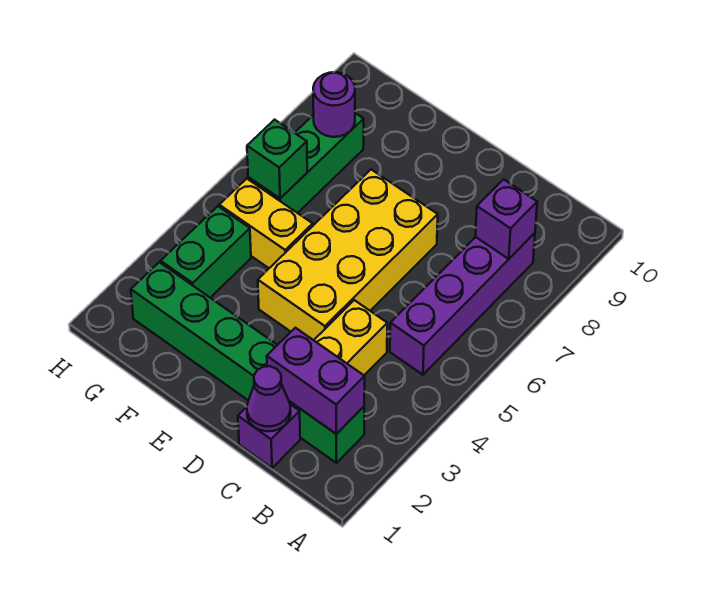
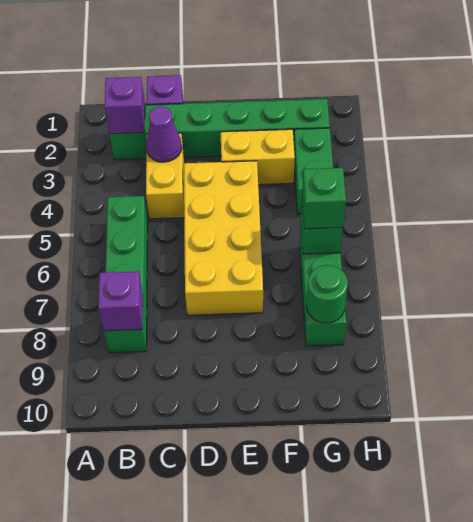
purple brick B2:C2 level 2 -> purple brick B2 level 2
purple brick B5:B8 level 1 -> green brick B5:B8 level 1
purple cone C1 level 2 -> purple cone C3 level 2
yellow brick F5:G5 level 1 -> yellow brick E3:F3 level 1
none -> green brick G6 level 3
purple round brick G8 level 2 -> green round brick G8 level 2

